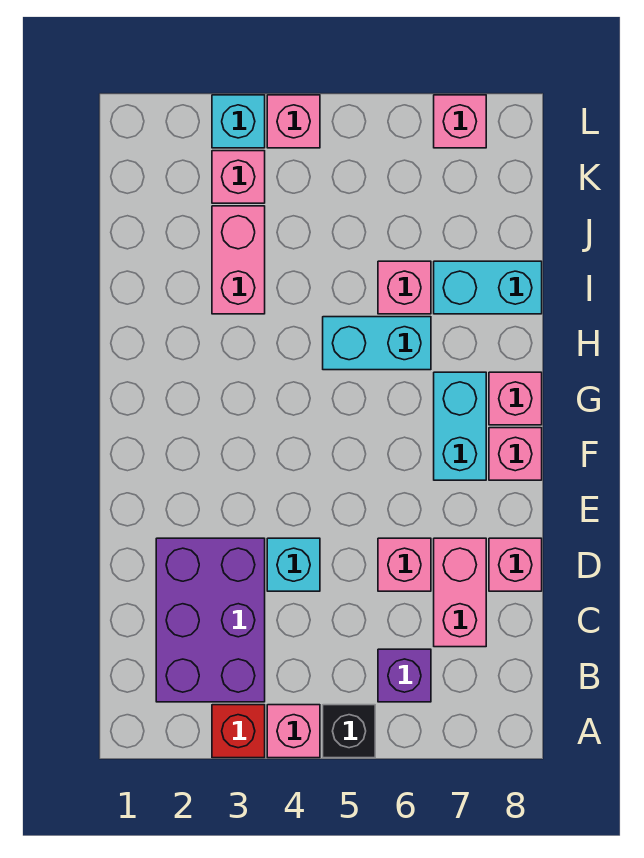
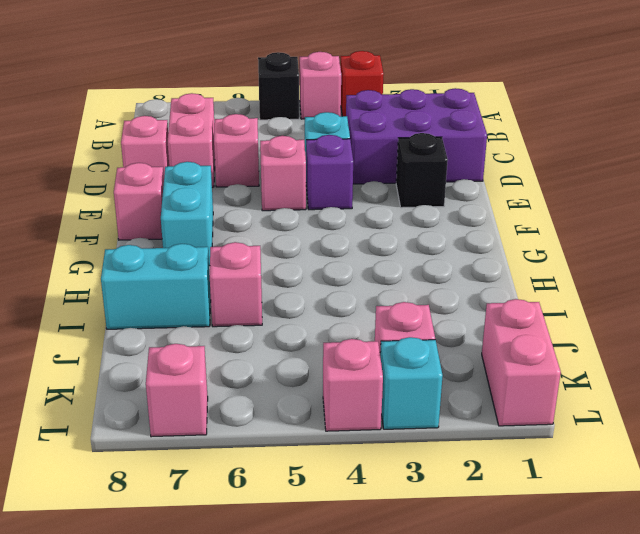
purple brick B2:D3 level 1 -> purple brick C1:D3 level 1
purple brick B6 level 1 -> purple brick E4 level 1
none -> black brick E2 level 1
pink brick G8 level 1 -> pink brick E5 level 1
cyan brick H5:H6 level 1 -> none
pink brick I3:J3 level 1 -> pink brick K1:L1 level 1

